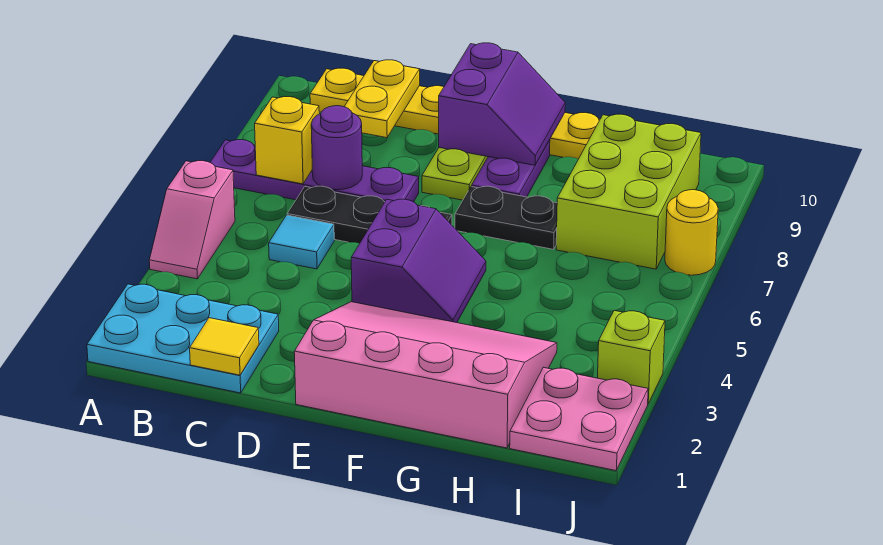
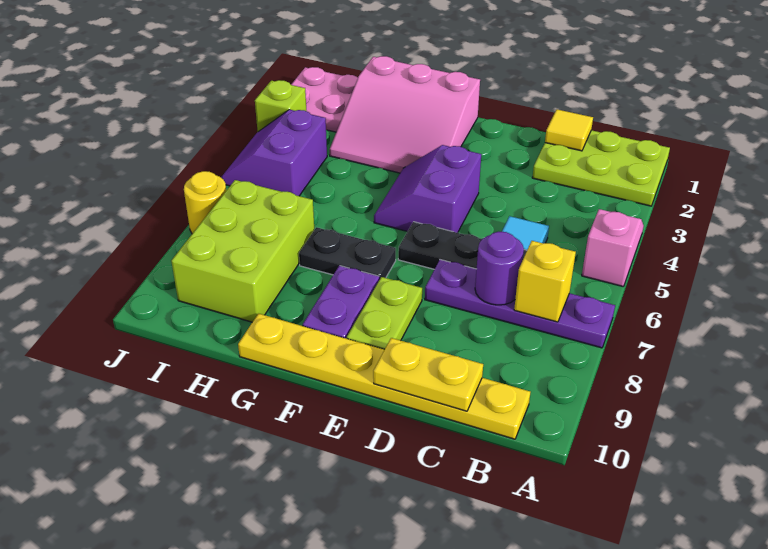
cyan plate A1:C2 level 1 -> lime plate A1:C2 level 1
yellow plate C9:C10 level 2 -> yellow plate C10:D10 level 2
pink slope E1:H3 level 1 top 1 -> pink slope F1:H3 level 1 top 1
purple slope E9:F10 level 2 top E -> purple slope I4:J5 level 1 top I

